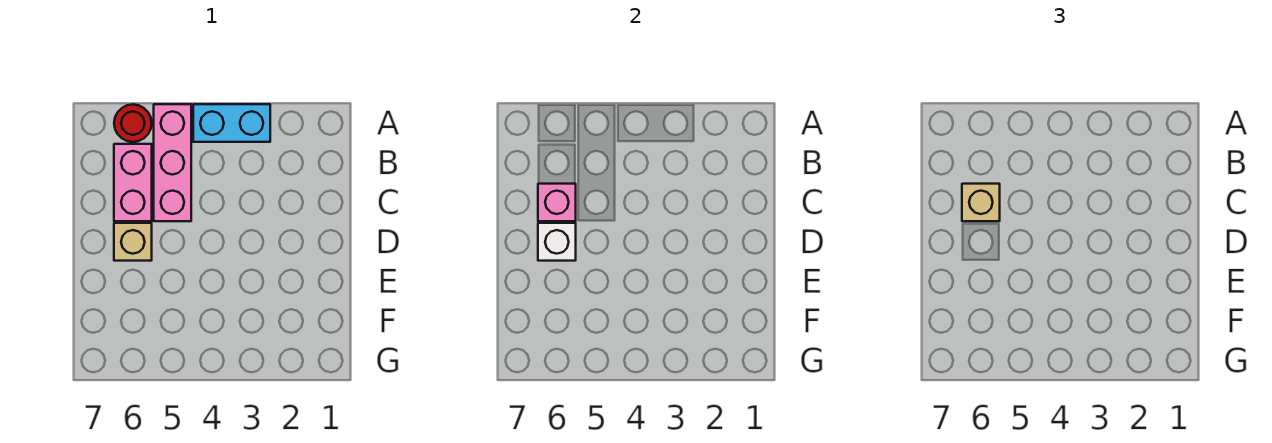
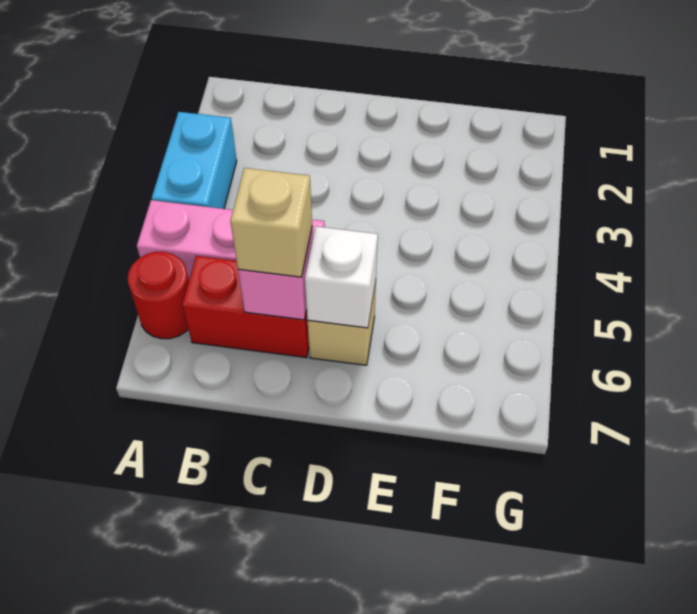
pink brick B6:C6 level 1 -> red brick B6:C6 level 1

